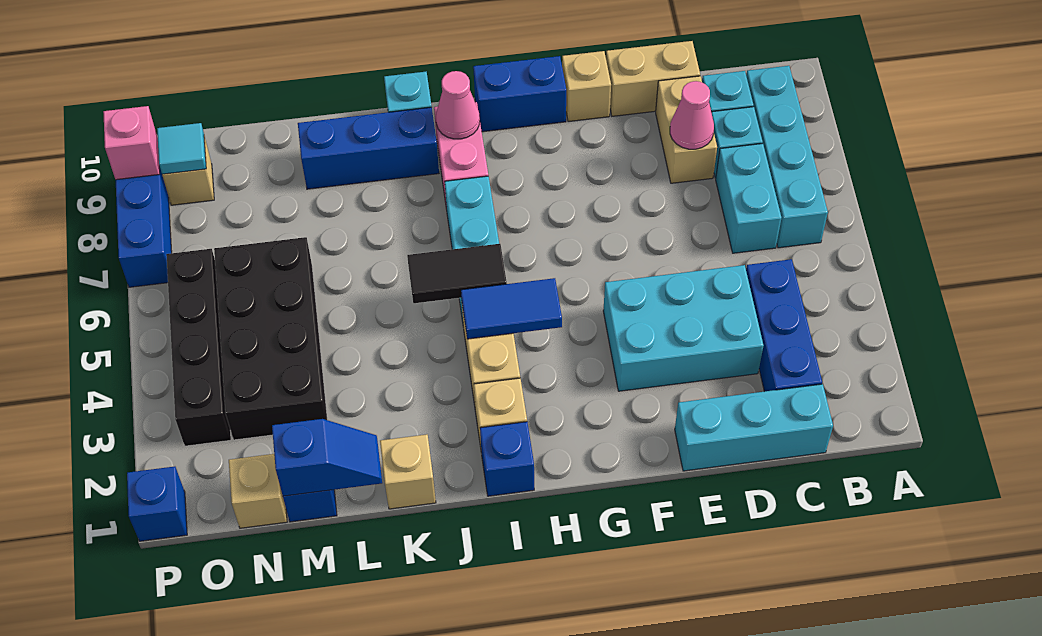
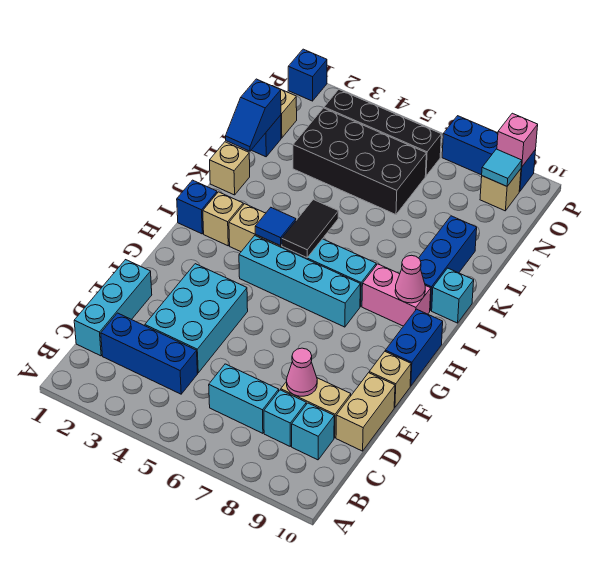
cyan brick B6:B9 level 1 -> cyan brick H4:H7 level 1
blue tile H4:I4 level 2 -> blue tile I4 level 2

